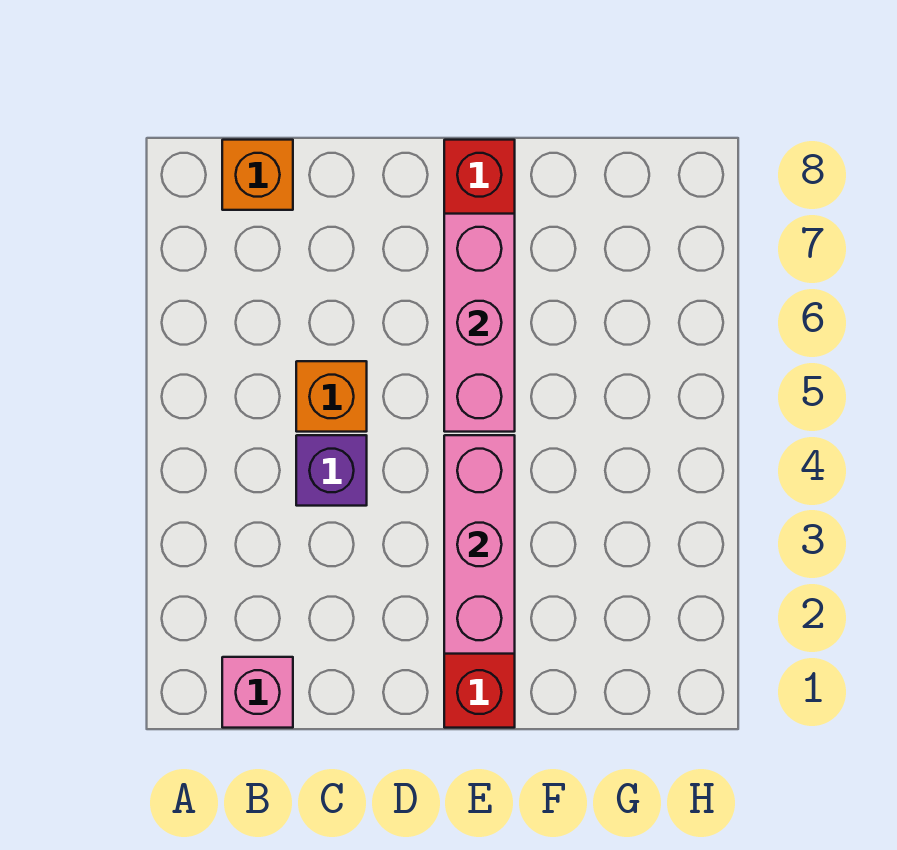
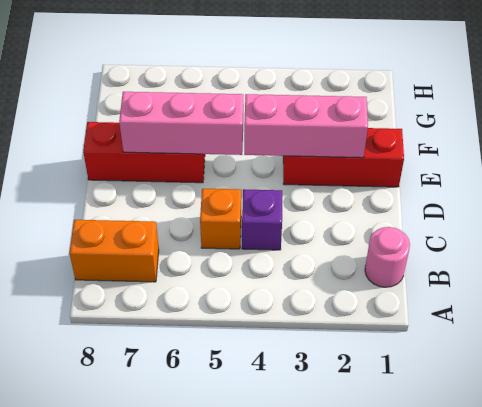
pink brick B1 level 1 -> pink round brick B1 level 1
orange brick B8 level 1 -> orange brick B7:B8 level 1

